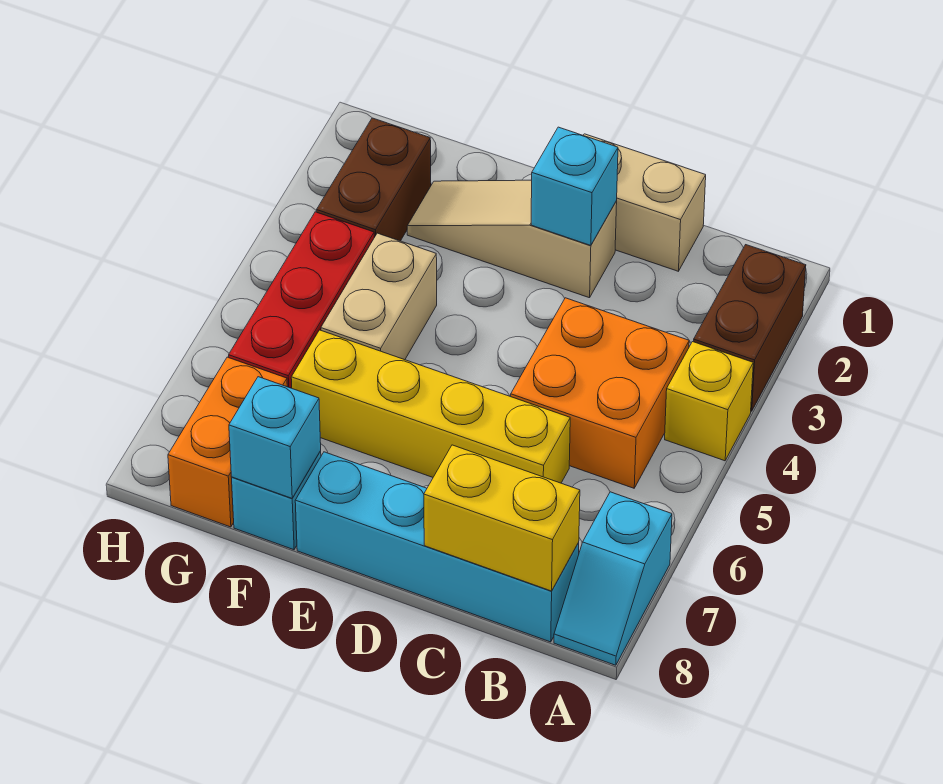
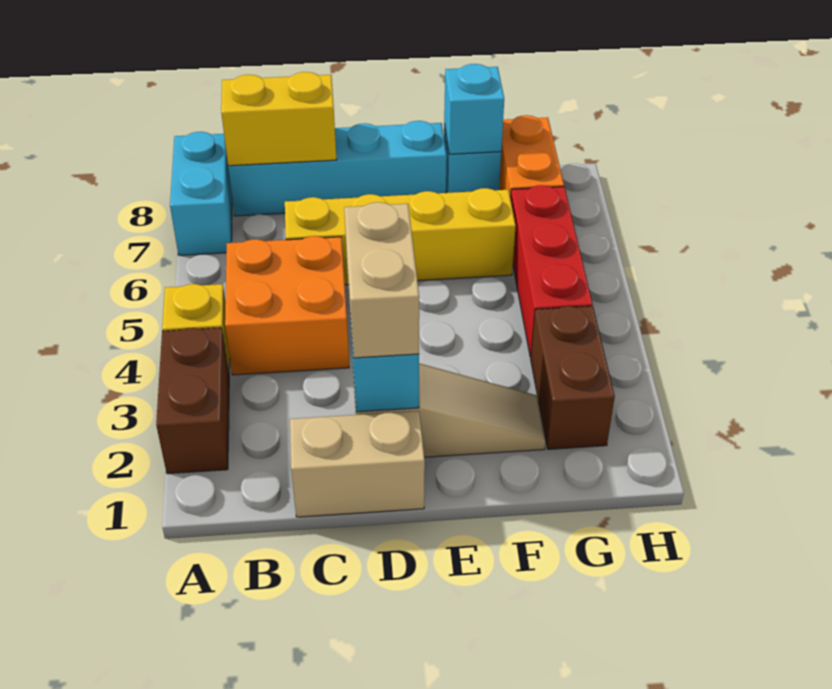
cyan slope A7:A8 level 1 top 7 -> cyan brick A7:A8 level 1
tan brick F4:F5 level 1 -> tan brick D2:D3 level 3

